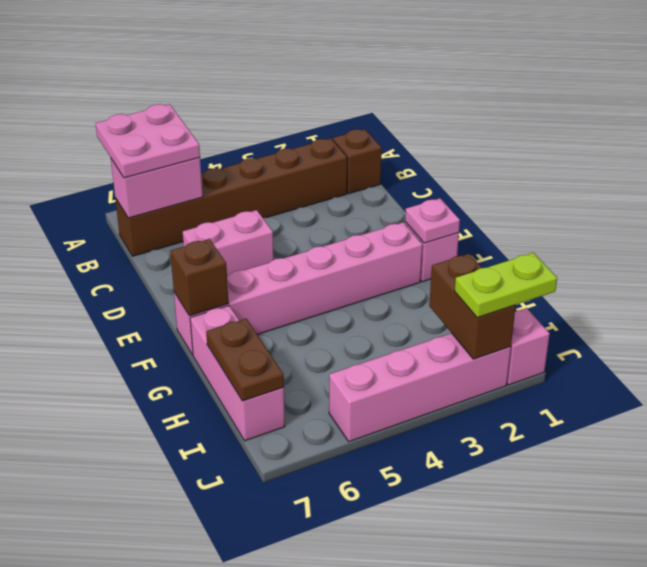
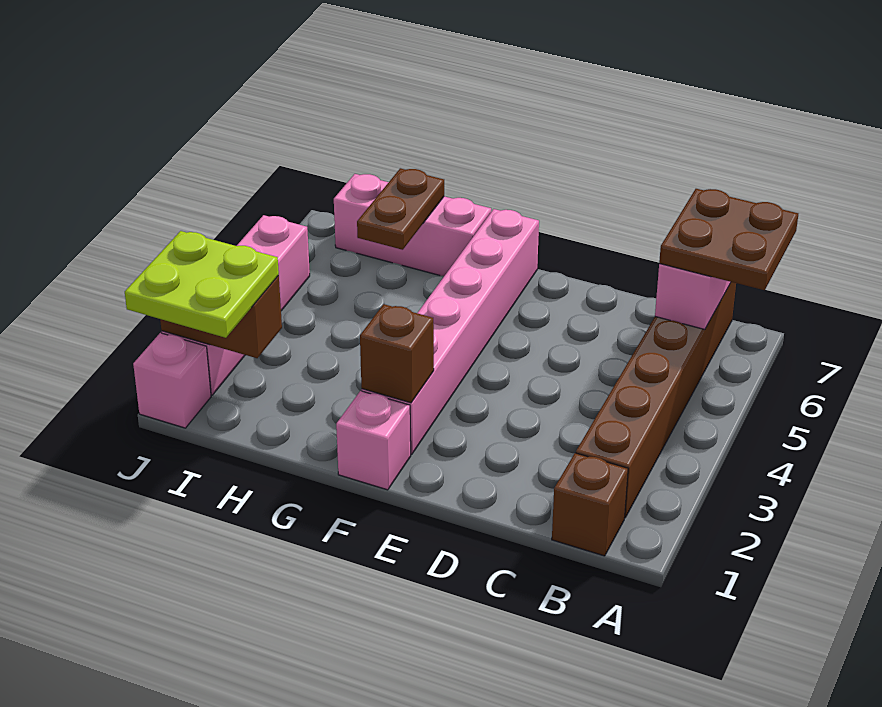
pink plate A6:B7 level 3 -> brown plate A6:B7 level 3
pink brick D5:D6 level 1 -> none
pink plate F1 level 2 -> none
brown brick F7 level 2 -> brown brick F2 level 2
brown plate H7:I7 level 2 -> brown plate H6:H7 level 2
lime plate J1:J2 level 3 -> lime plate I1:J2 level 3

